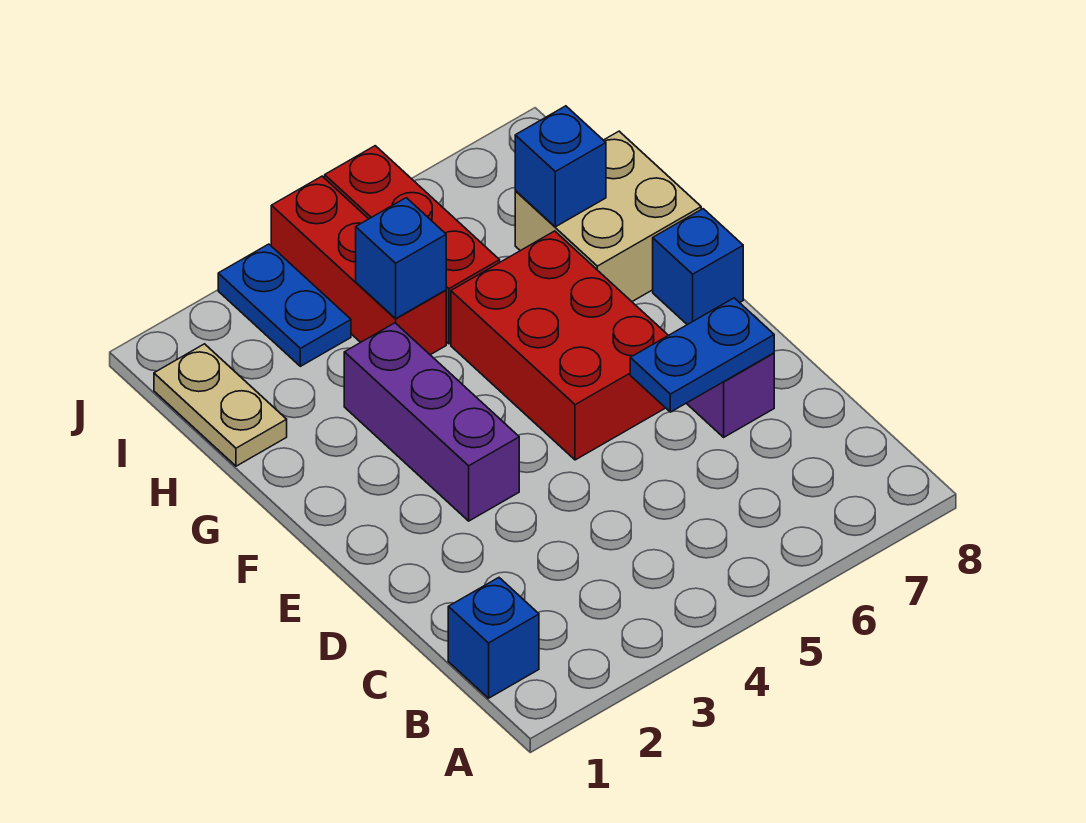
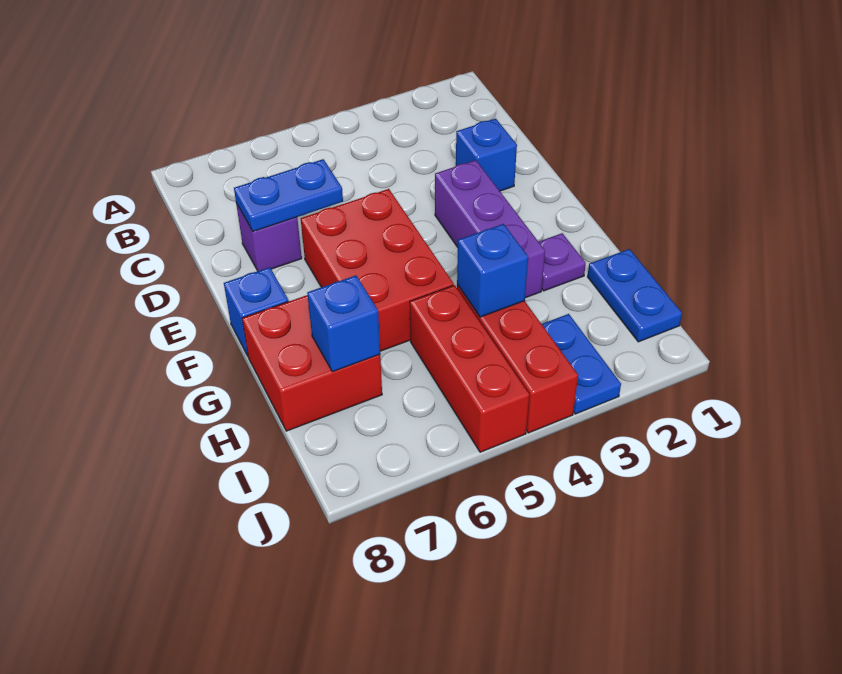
blue brick B1 level 1 -> blue brick D2 level 1
none -> purple plate G2 level 1
tan brick G7:H8 level 1 -> red brick G7:H8 level 1
tan plate H1:I1 level 1 -> blue plate H1:I1 level 1

